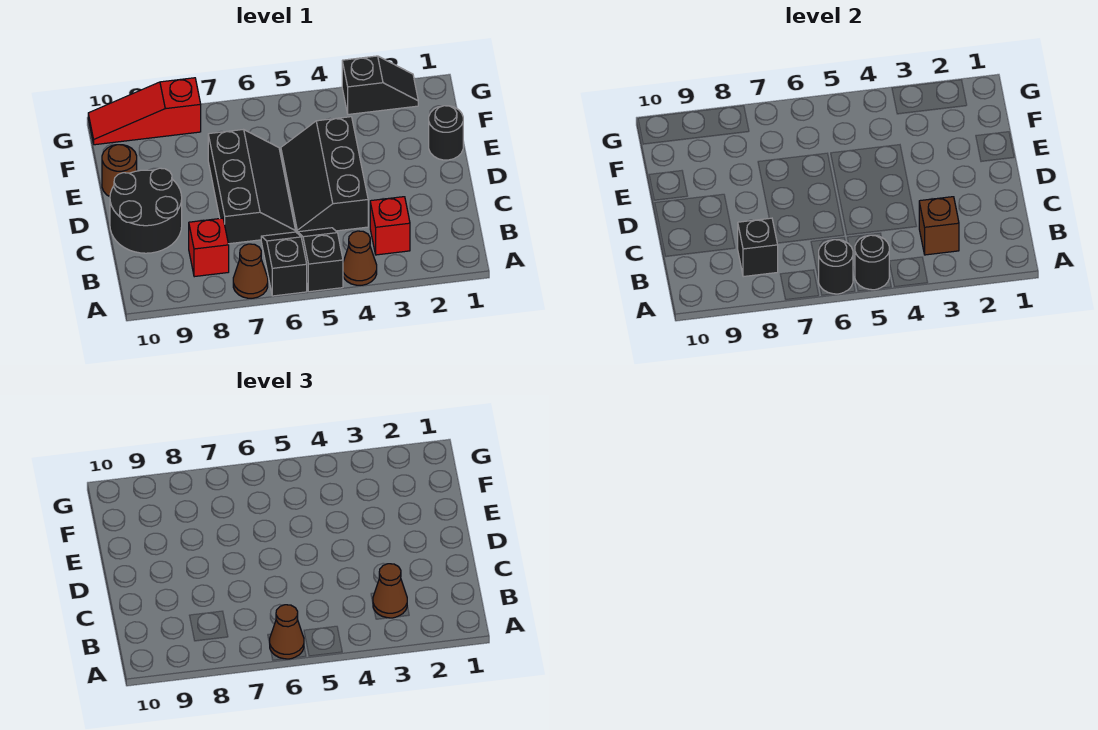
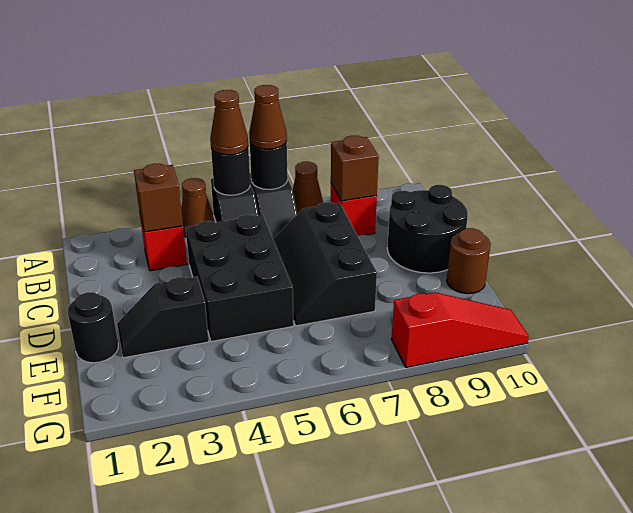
brown cone B3 level 3 -> brown cone A5 level 3
black brick B8 level 2 -> brown brick B8 level 2
black slope C4:E5 level 1 top 4 -> black brick C4:E5 level 1
black slope G2:G3 level 1 top 3 -> black slope E2:E3 level 1 top 3

